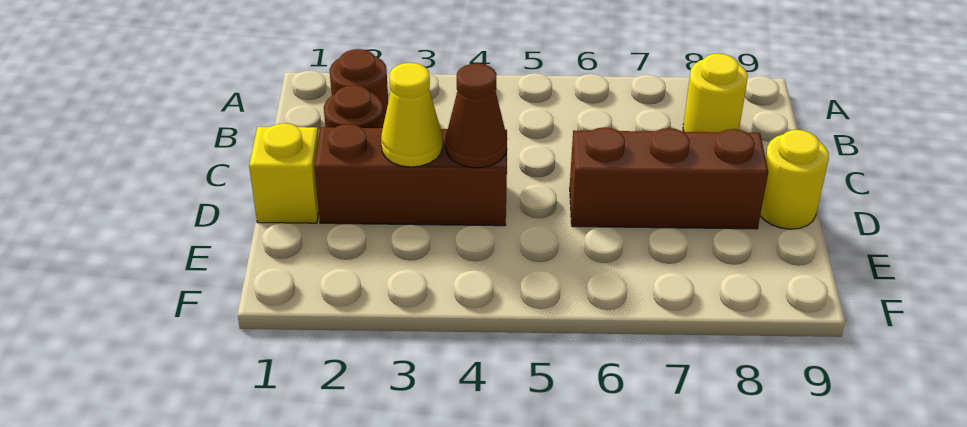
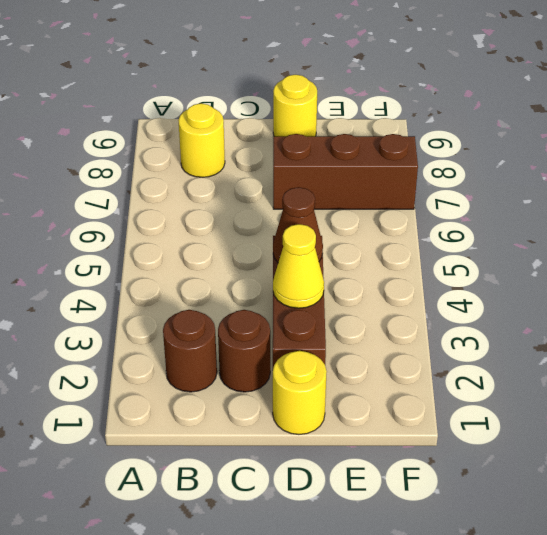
yellow brick D1 level 1 -> yellow round brick D1 level 1
brown brick D6:D8 level 1 -> brown brick D7:F7 level 1

